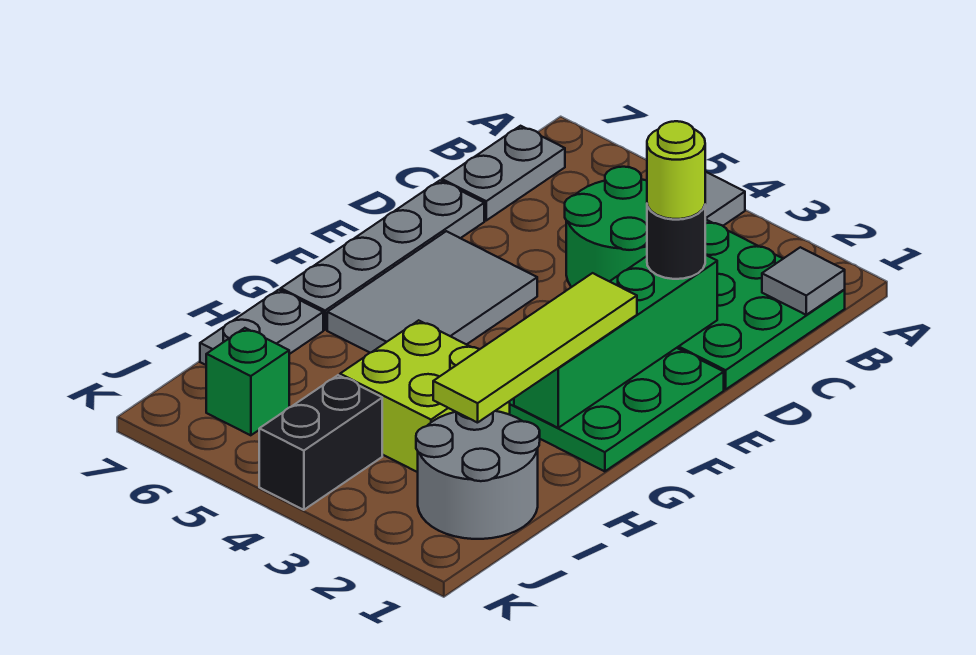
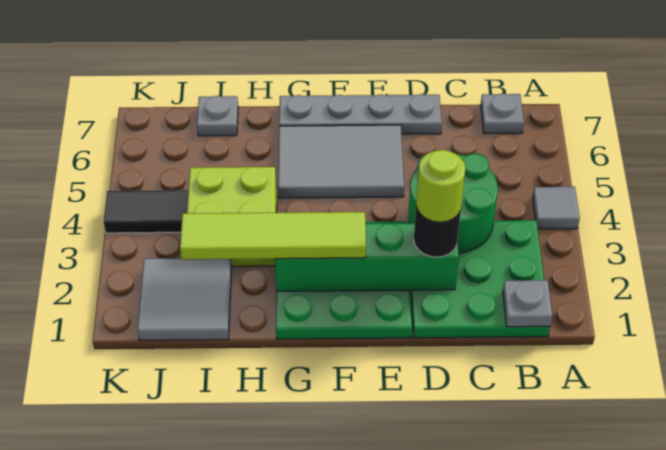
grey tile B1 level 2 -> grey plate B1 level 2
grey plate B7:C7 level 1 -> grey plate B7 level 1
grey plate H7:I7 level 1 -> grey plate I7 level 1
grey round brick I1:J2 level 1 -> grey tile I1:J2 level 1
black brick J4:K4 level 1 -> black tile J4:K4 level 1
green brick J6 level 1 -> none

